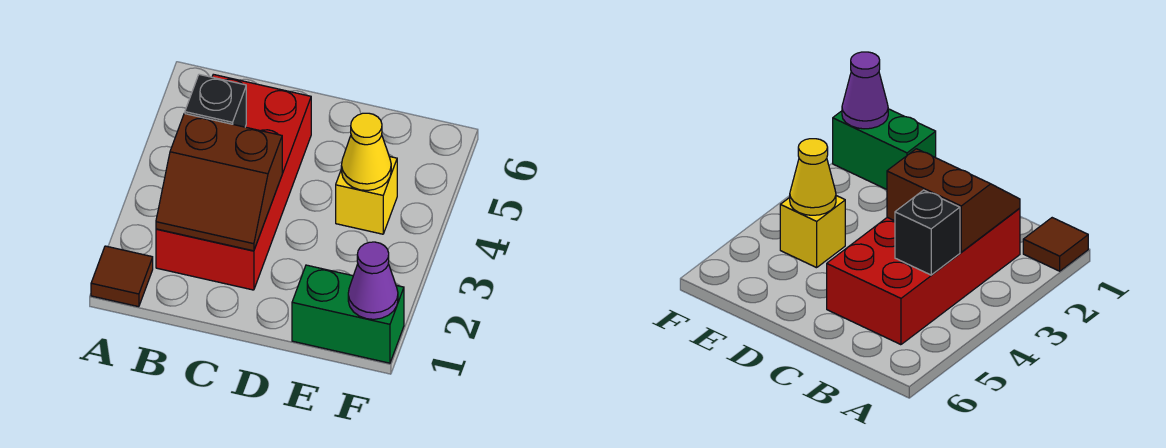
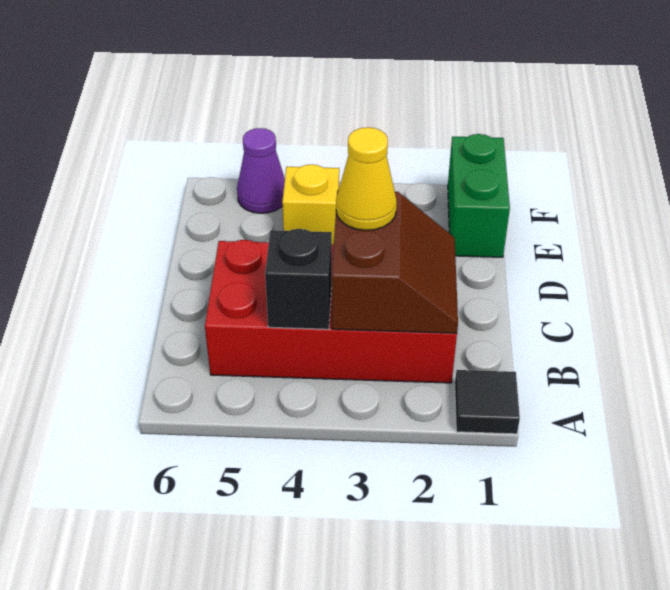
brown tile A1 level 1 -> black tile A1 level 1
yellow cone E4 level 2 -> yellow cone C3 level 3
purple cone F1 level 2 -> purple cone F5 level 1

